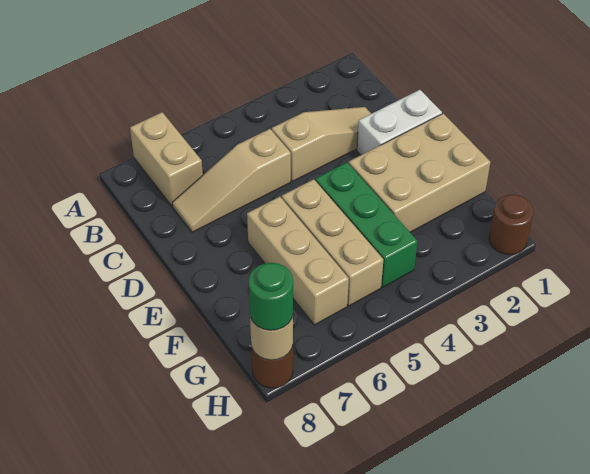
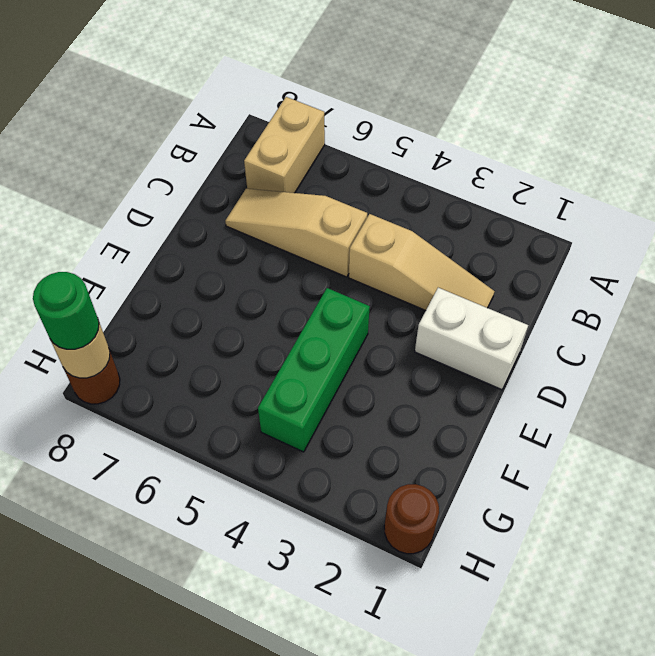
tan brick E1:F3 level 1 -> none
tan brick E5:G5 level 1 -> none
tan brick E6:G6 level 1 -> none

